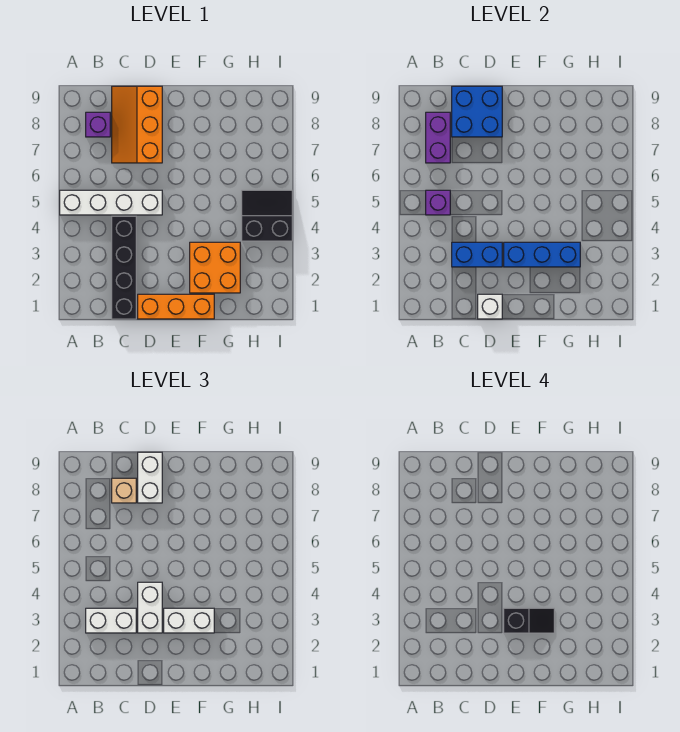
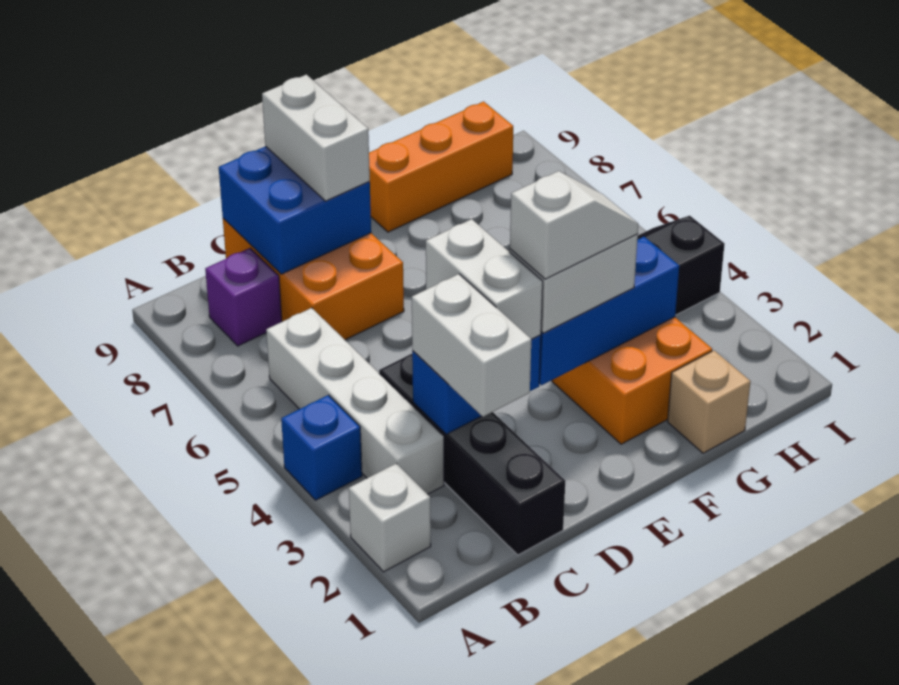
none -> blue brick A4 level 1
white brick A5:D5 level 1 -> white brick B3:B6 level 1
white brick B3:C3 level 3 -> white brick C2:C3 level 3
purple brick B5 level 2 -> none
purple brick B7:B8 level 2 -> none
orange slope C7:D9 level 1 top D -> orange brick C7:D9 level 1
tan brick C8 level 3 -> tan brick G1 level 1
orange brick D1:F1 level 1 -> orange brick F9:H9 level 1
white brick D1 level 2 -> white brick A2 level 1
black slope E3:F3 level 4 top E -> white slope E3:F3 level 4 top E

